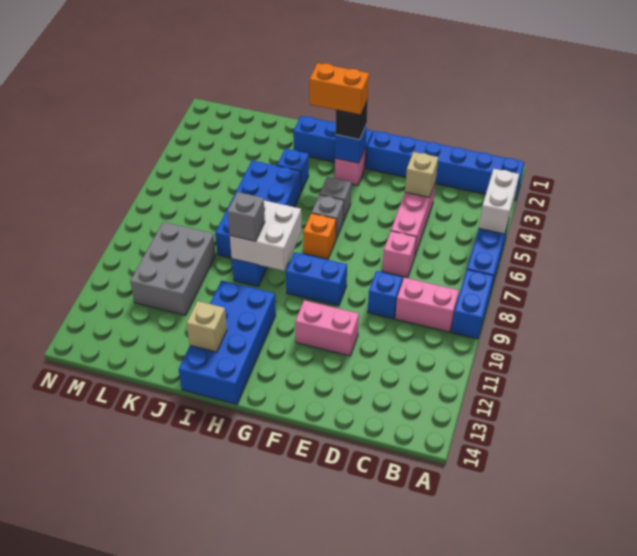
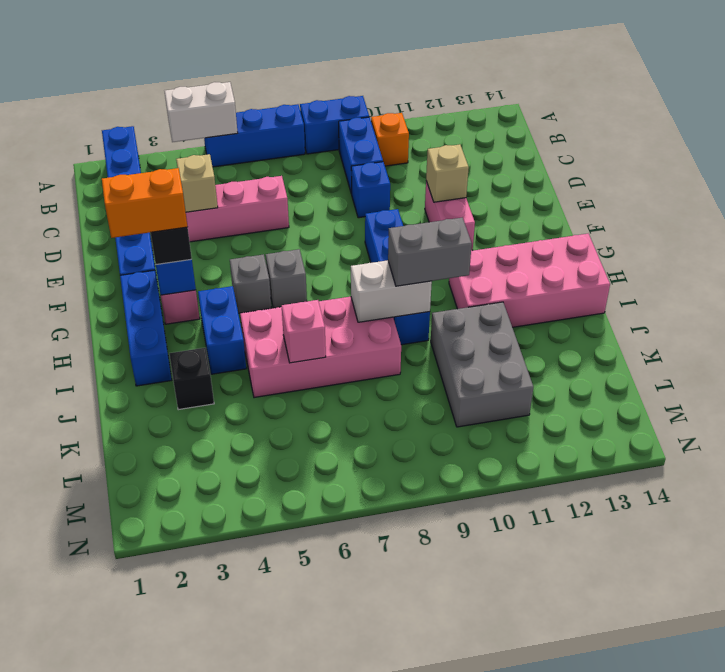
pink brick B9:C9 level 1 -> blue brick B9:C9 level 1
pink brick D7 level 1 -> pink brick J6 level 2
orange brick G3:H3 level 4 -> orange brick G2:G3 level 4
orange brick G7 level 1 -> orange brick B10 level 1
white brick H8:I9 level 2 -> white brick I8:I9 level 2
blue brick H11:I14 level 1 -> pink brick H11:I14 level 1
blue brick I4 level 1 -> blue brick H4:I4 level 1
blue brick I5:J8 level 1 -> pink brick I5:J8 level 1
grey brick I9 level 3 -> grey brick I9:I10 level 3
tan brick I13 level 2 -> tan brick E11 level 2
none -> black brick J3 level 1
grey brick K9:L11 level 1 -> grey brick J10:L11 level 1

